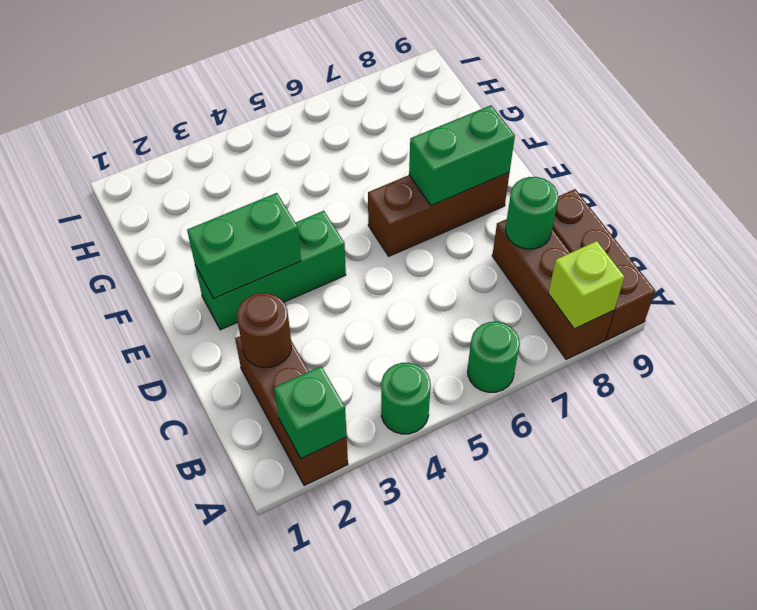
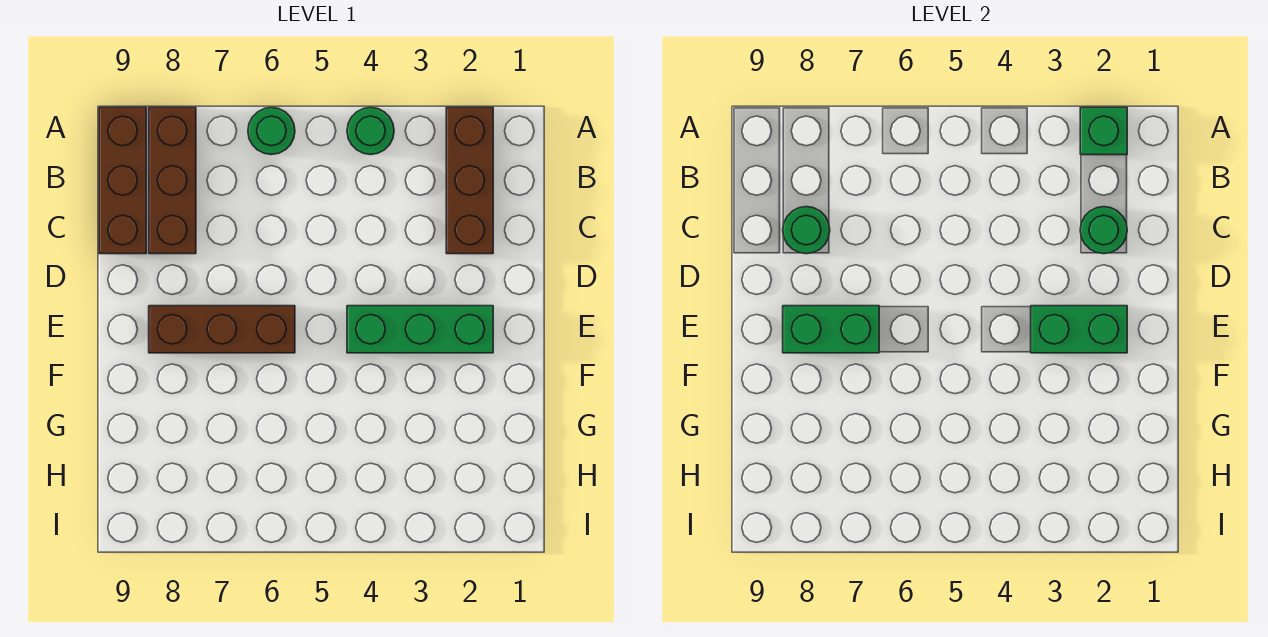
lime brick A8 level 2 -> none
brown round brick C2 level 2 -> green round brick C2 level 2

